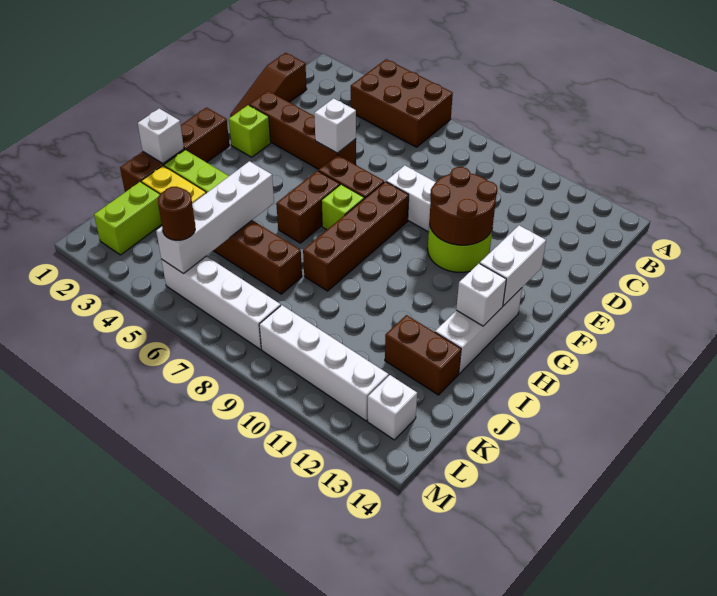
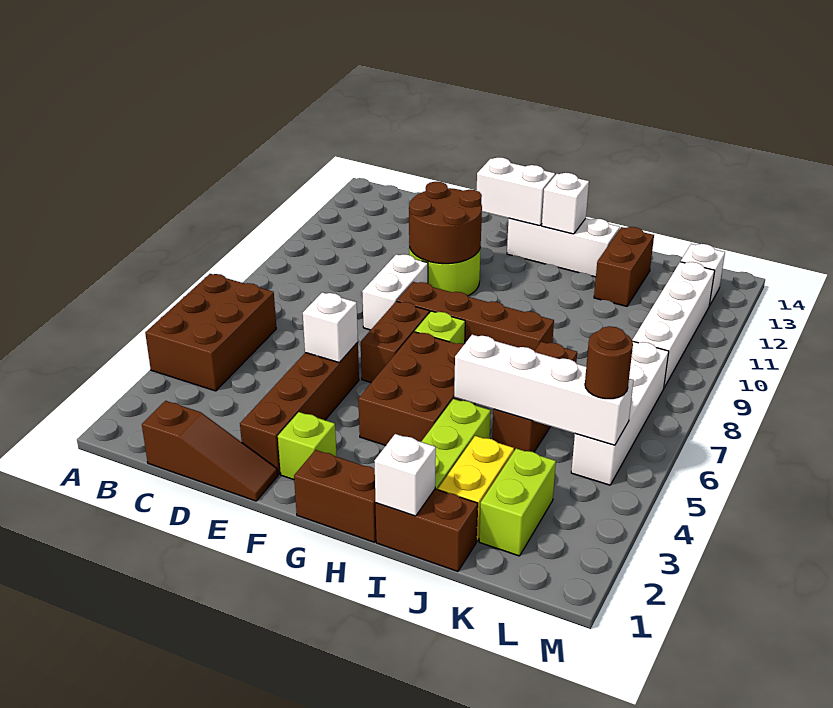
brown brick G6:H6 level 1 -> brown brick G4:H6 level 1
lime brick K2:L2 level 1 -> lime brick K2:K3 level 1

